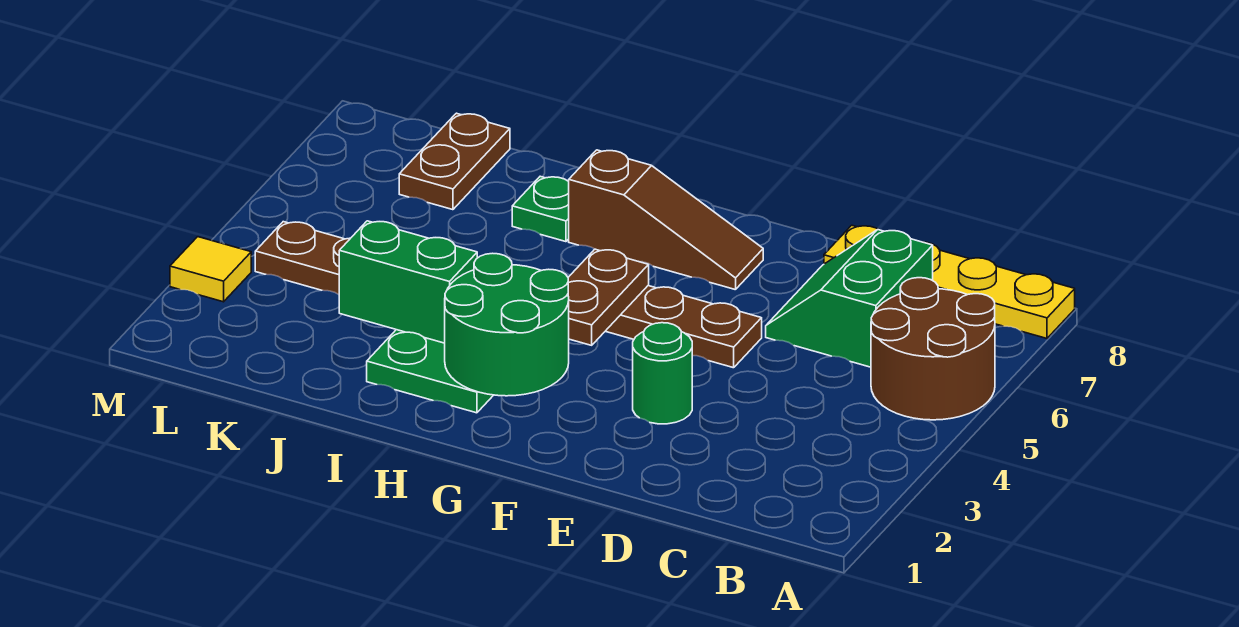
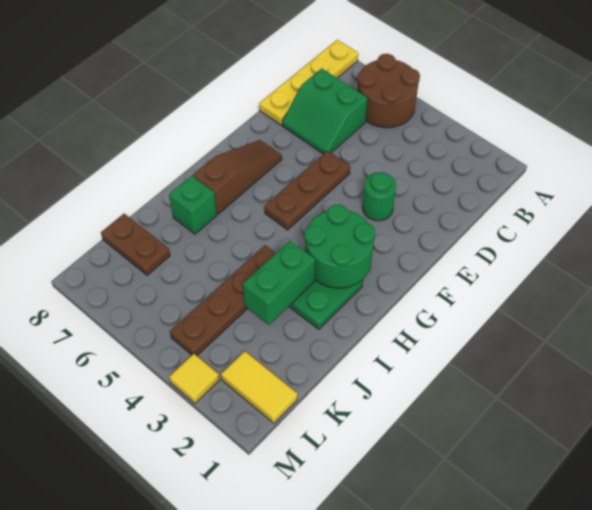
brown plate G4:G5 level 2 -> none
green plate I7 level 1 -> green brick I7 level 1
none -> yellow tile L1:L2 level 1

